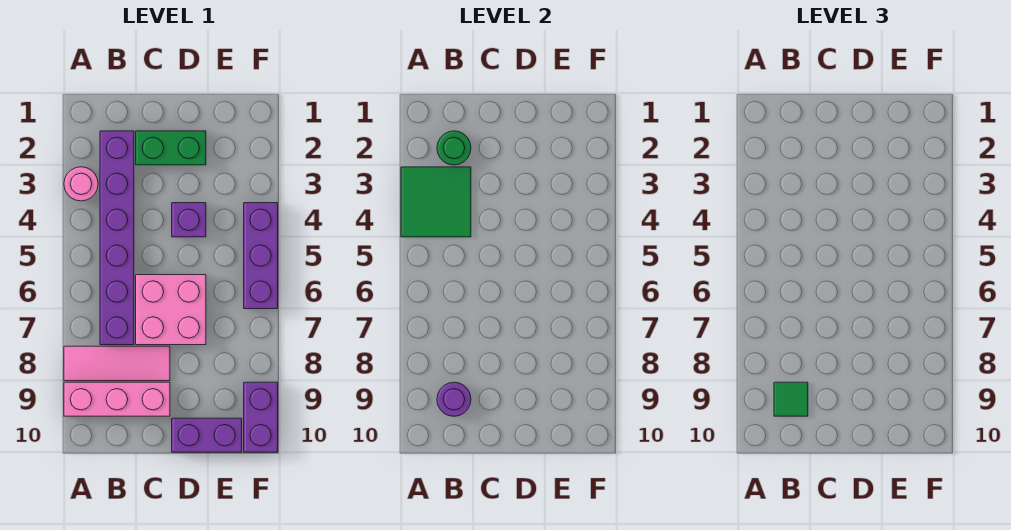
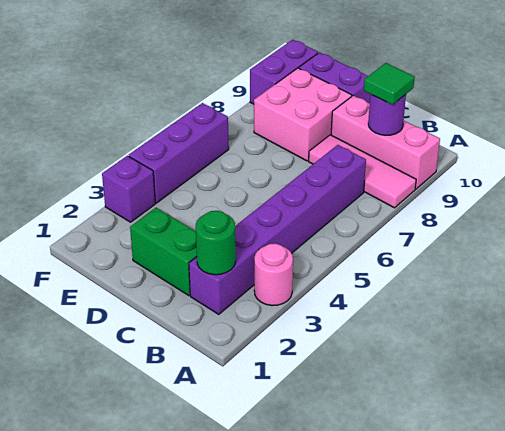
green tile A3:B4 level 2 -> none
pink brick C6:D7 level 1 -> pink brick D8:E9 level 1
purple brick D4 level 1 -> purple brick F3 level 1

